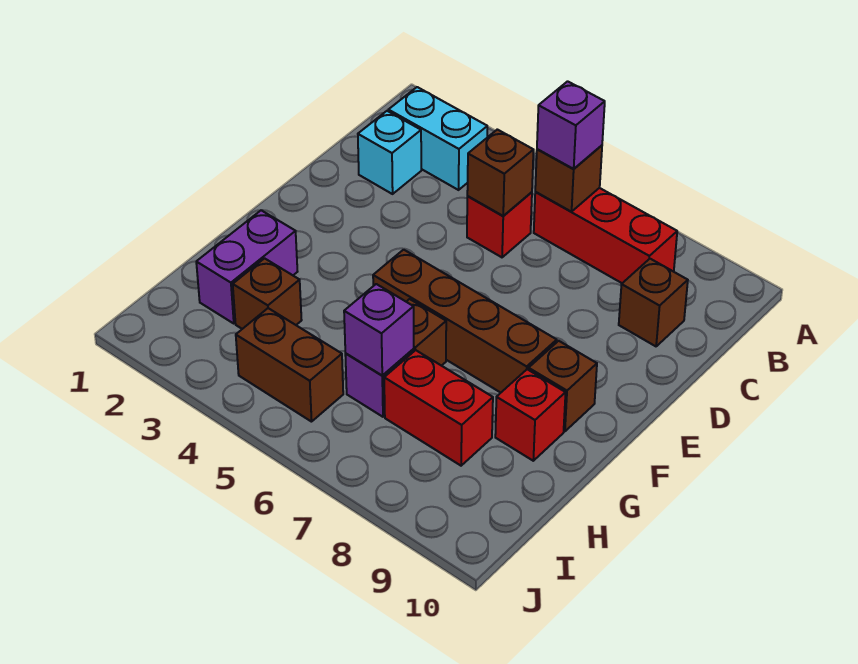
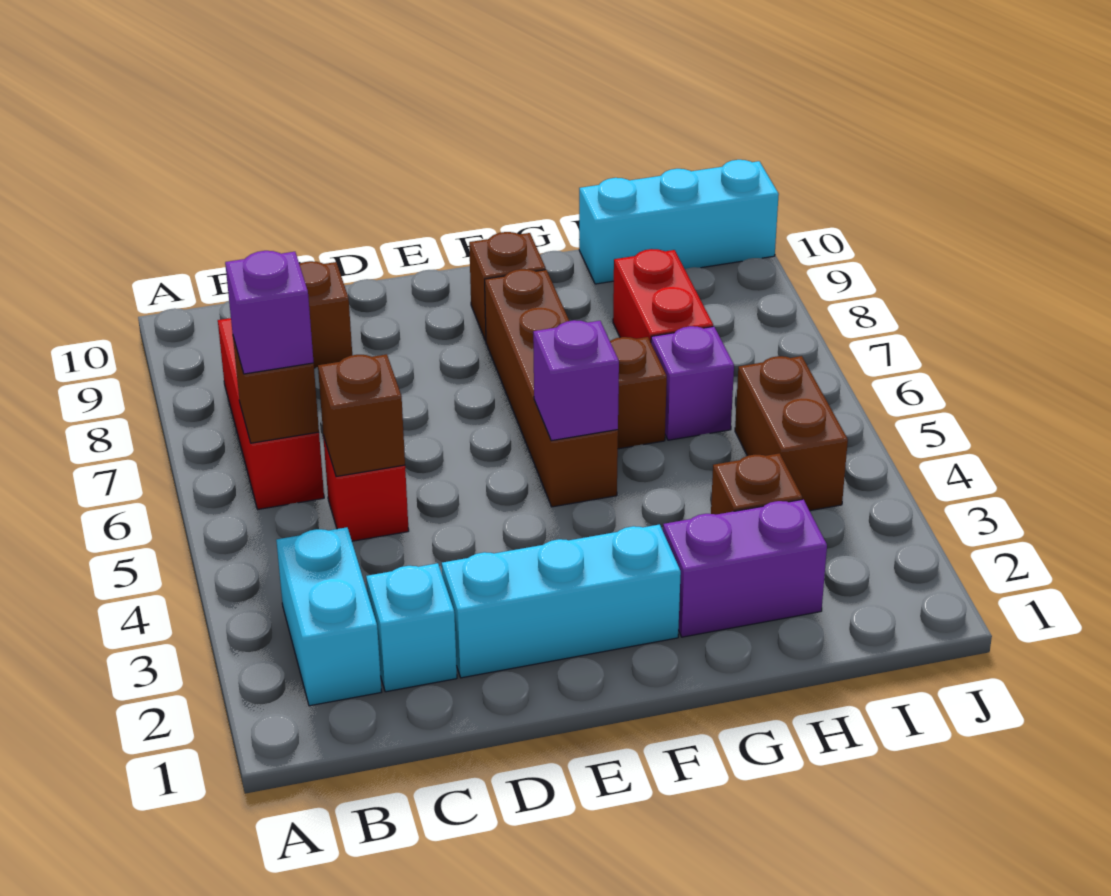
none -> cyan brick D2:F2 level 1
red brick G9 level 1 -> none
purple brick H6 level 2 -> purple brick F5 level 2
none -> cyan brick H10:J10 level 1

